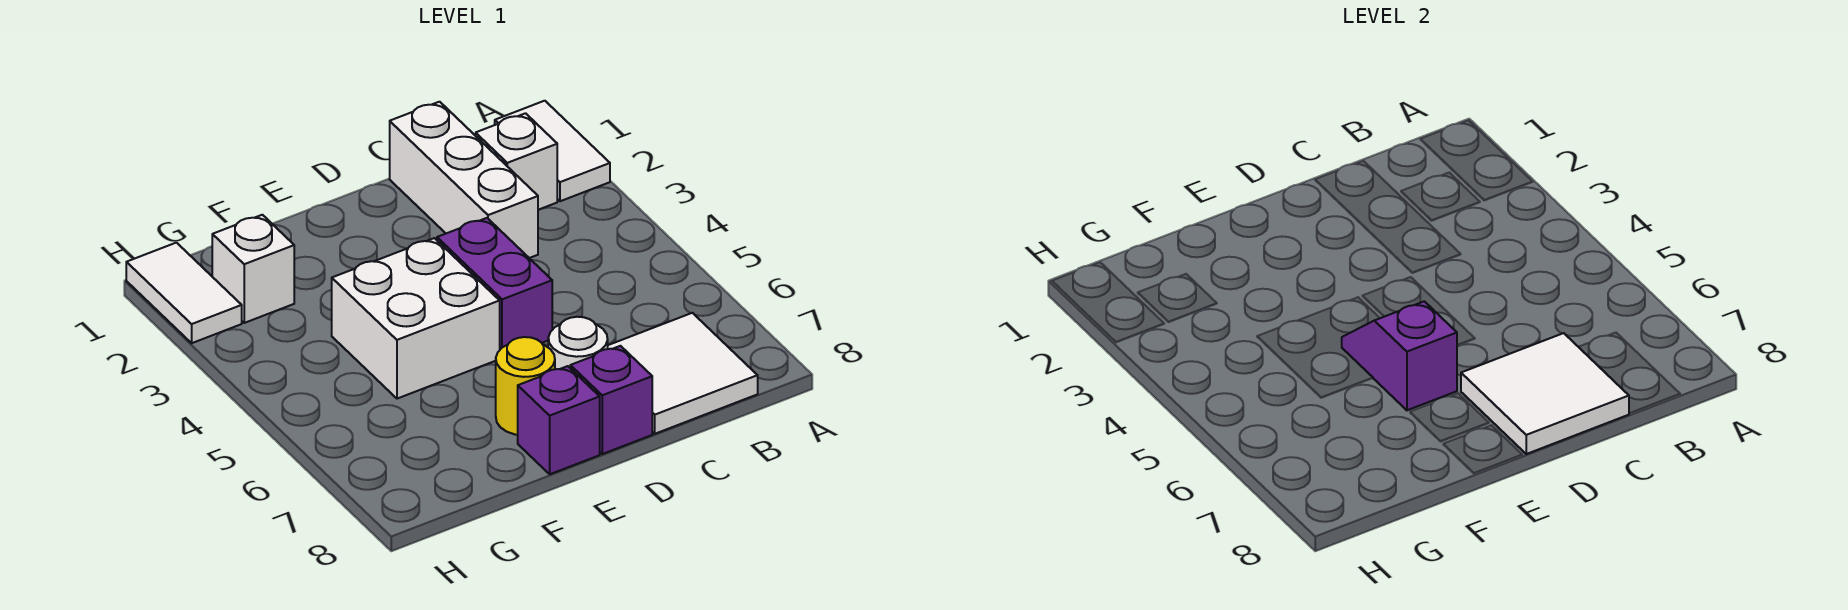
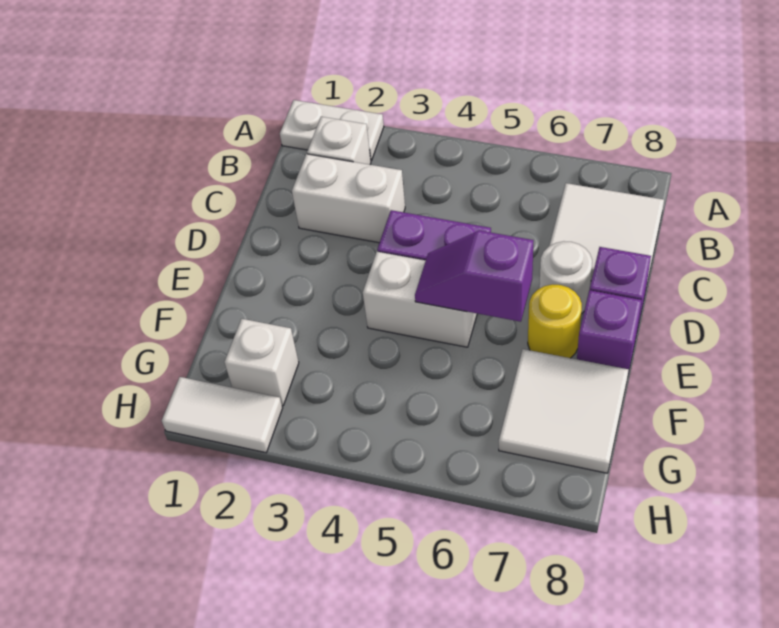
white tile A1:A2 level 1 -> white plate A1:A2 level 1
white brick C1:C3 level 1 -> white brick C2:C3 level 1
white tile C7:D8 level 2 -> white tile F7:G8 level 1
white brick E4:F5 level 1 -> white brick E4:E5 level 1

